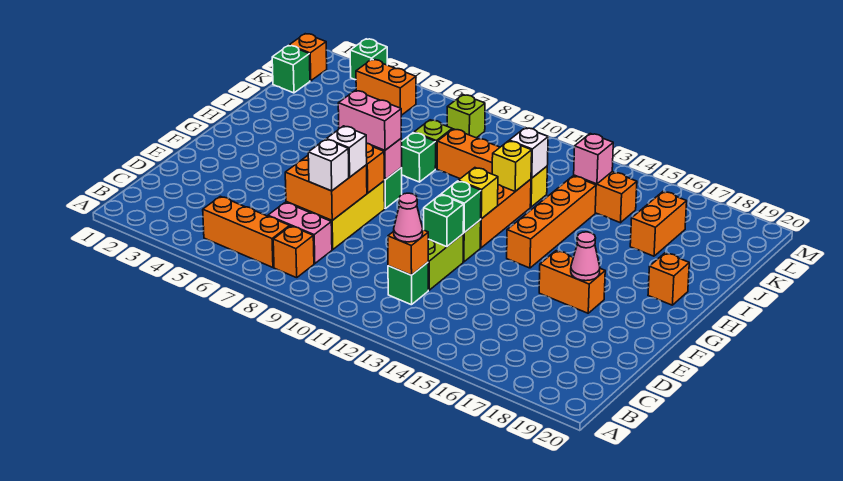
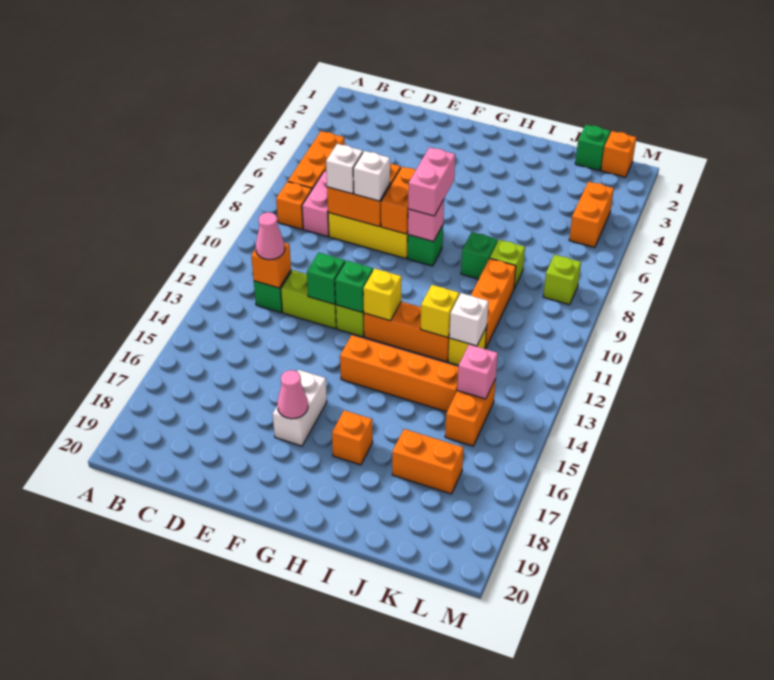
orange brick F16:F17 level 1 -> white brick F16:F17 level 1
orange brick H19 level 1 -> orange brick H17 level 1
green brick M3 level 1 -> none

